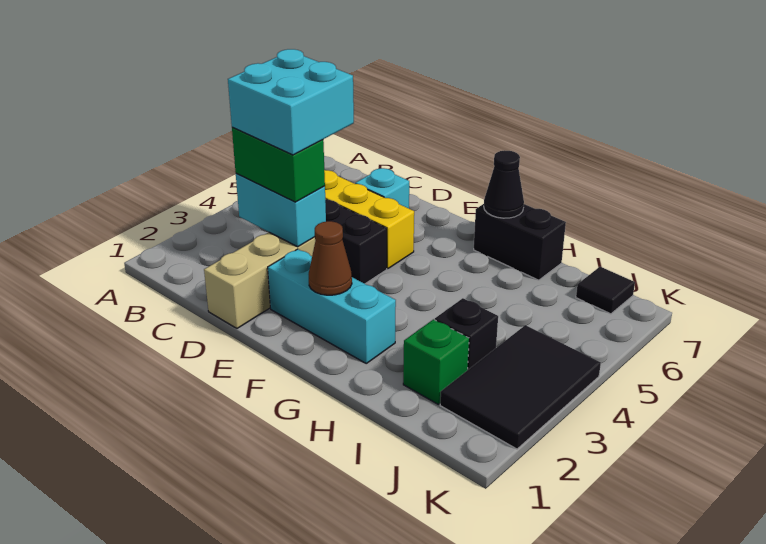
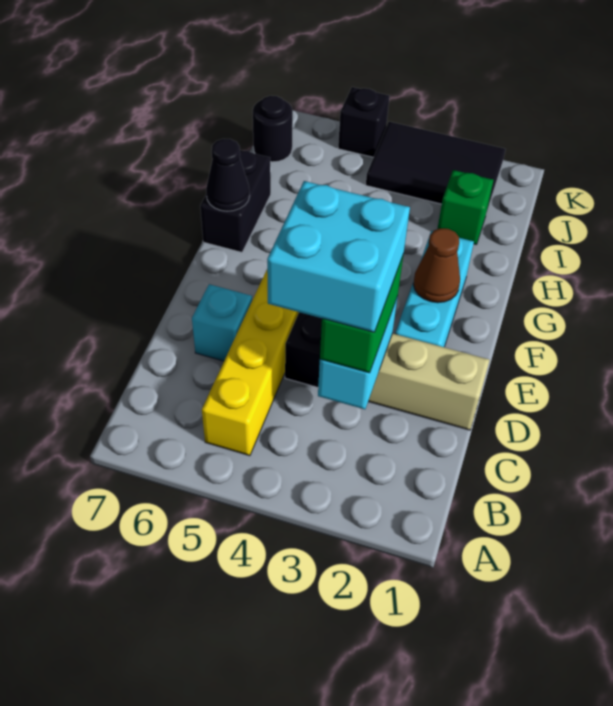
black brick I3 level 1 -> black brick K5 level 1
black tile J7 level 1 -> black round brick J7 level 1

